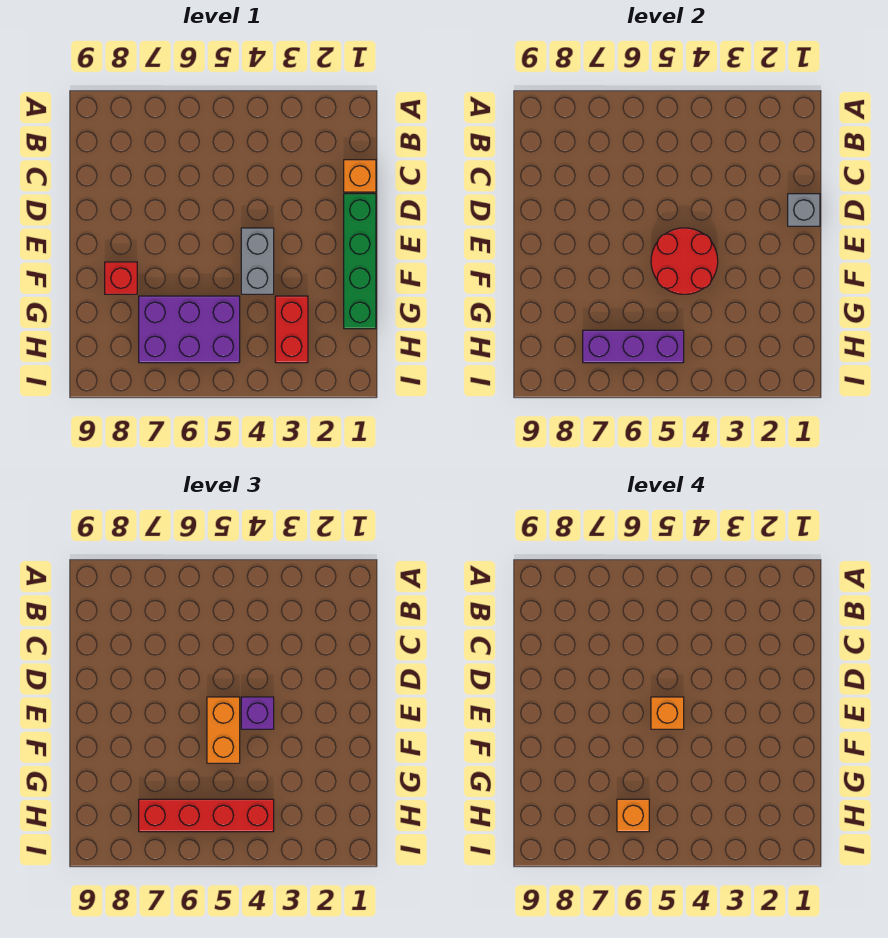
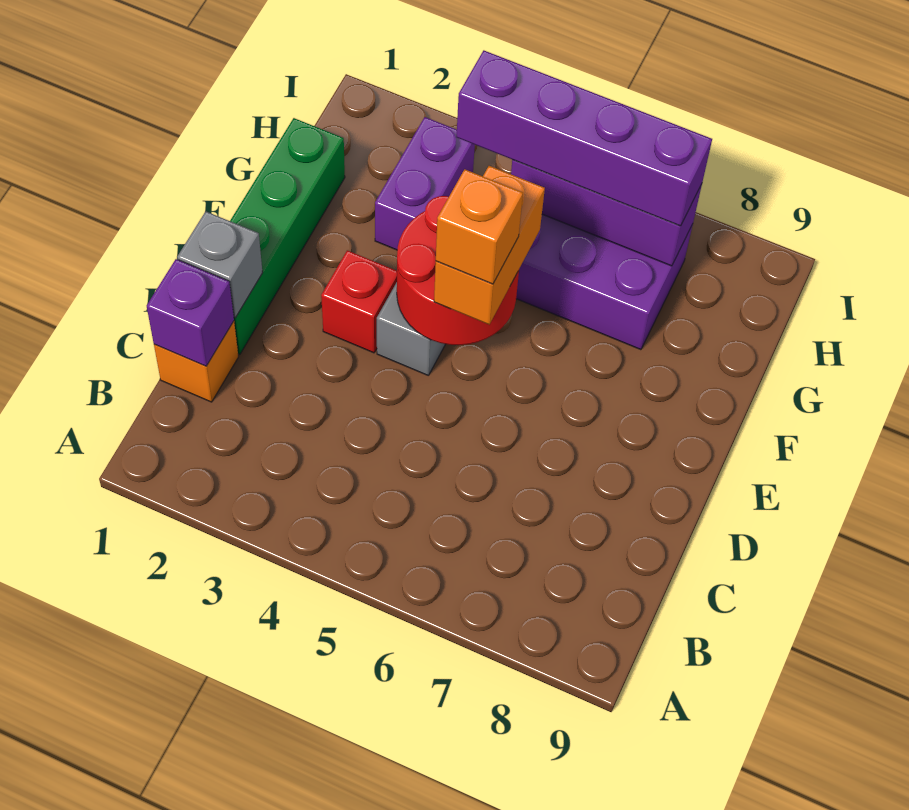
purple brick E4 level 3 -> purple brick C1 level 2
red brick F8 level 1 -> red brick E3 level 1
red brick G3:H3 level 1 -> purple brick G3:H3 level 1
red brick H4:H7 level 3 -> purple brick H4:H7 level 3
orange brick H6 level 4 -> none

